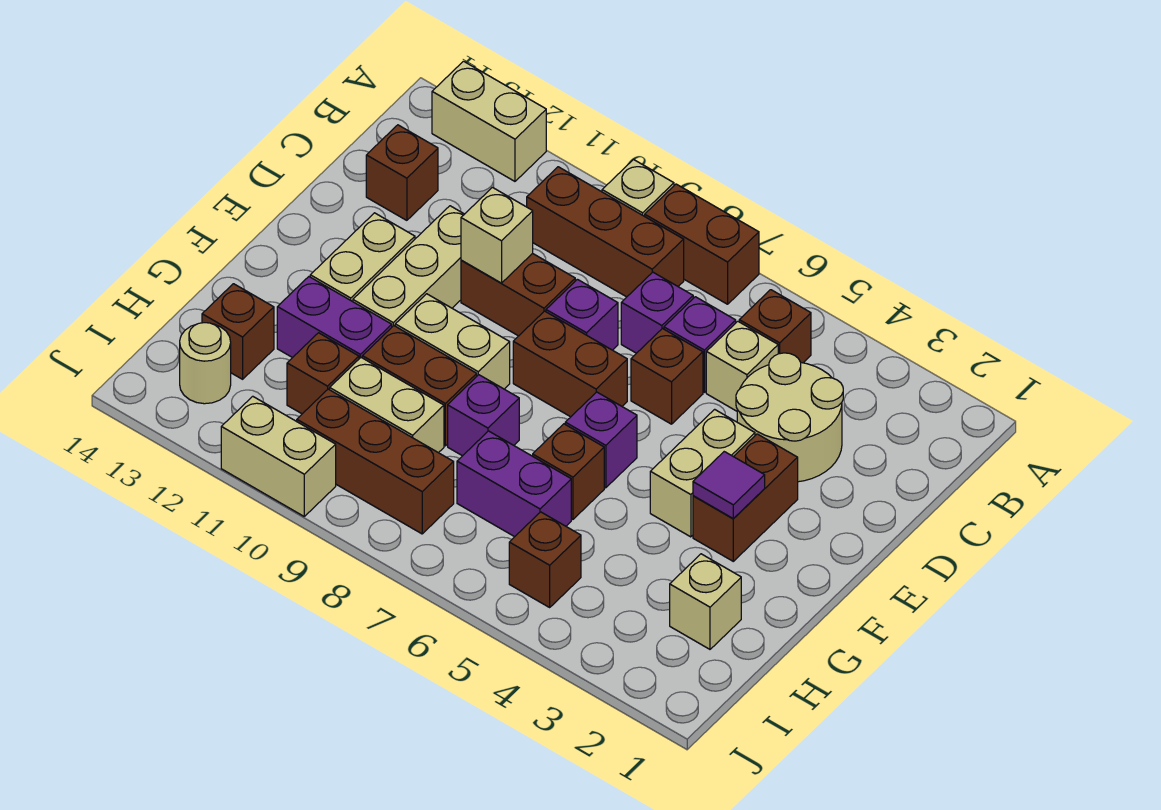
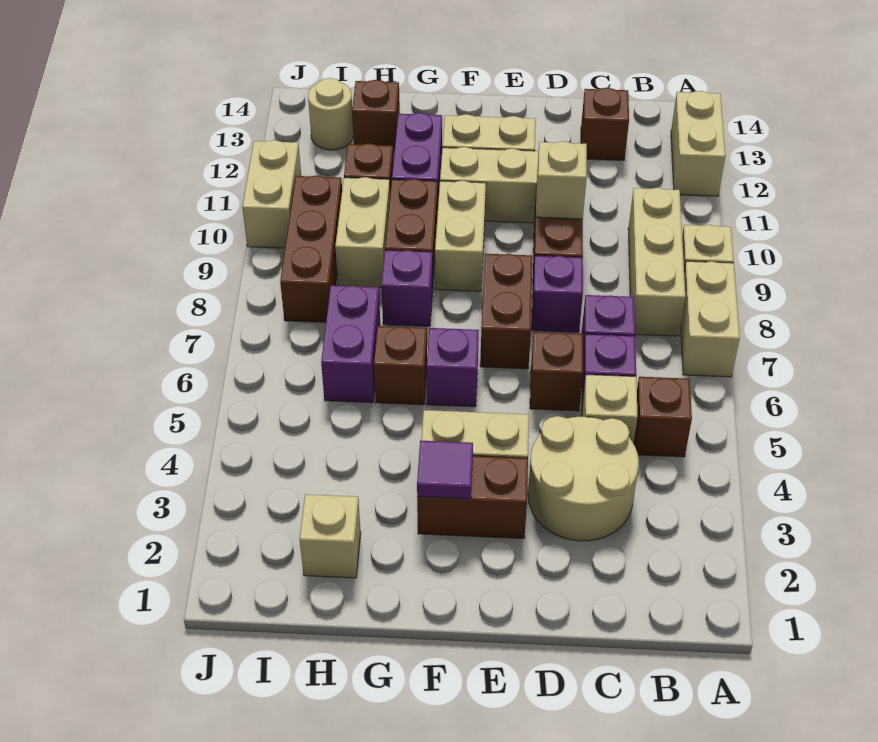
brown brick A7:A8 level 1 -> tan brick A7:A8 level 1
brown brick B8:B10 level 1 -> tan brick B8:B10 level 1
brown brick I5 level 1 -> none

